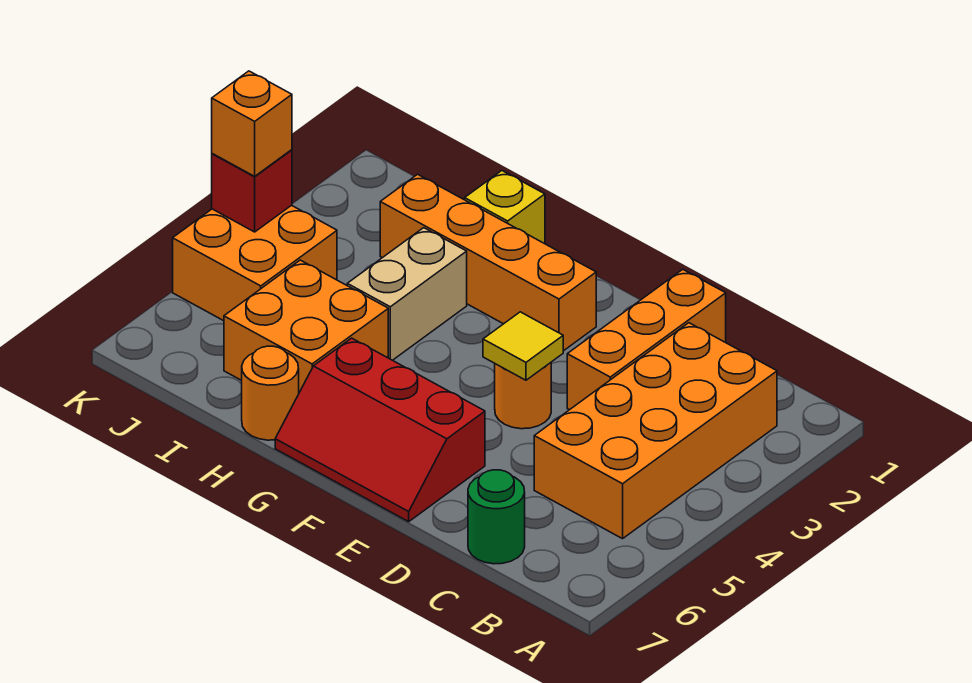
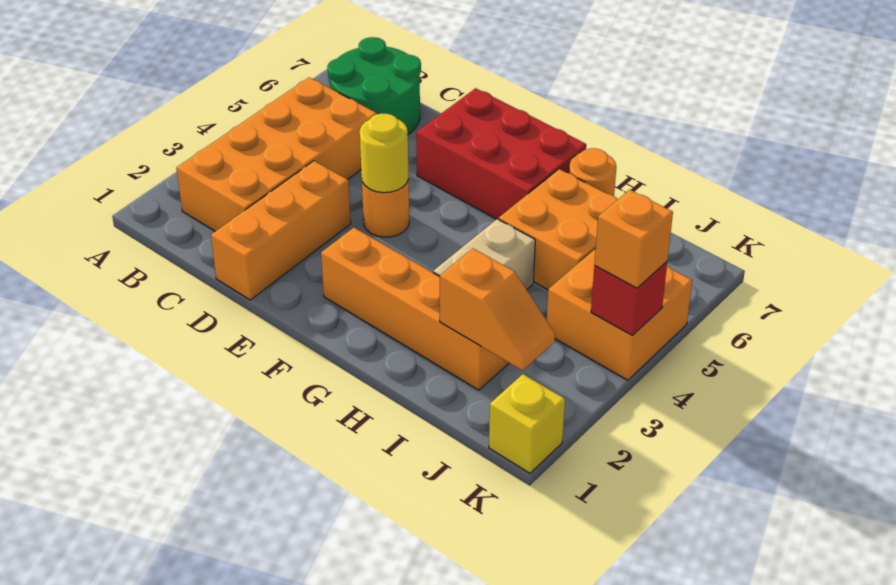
green round brick C7 level 1 -> green round brick B6:C7 level 1
yellow tile E4 level 2 -> yellow round brick E4 level 2
red slope E6:G7 level 1 top 6 -> red brick E6:G7 level 1
yellow brick H1 level 1 -> yellow brick K1 level 1
none -> orange slope I2:J2 level 2 top I

